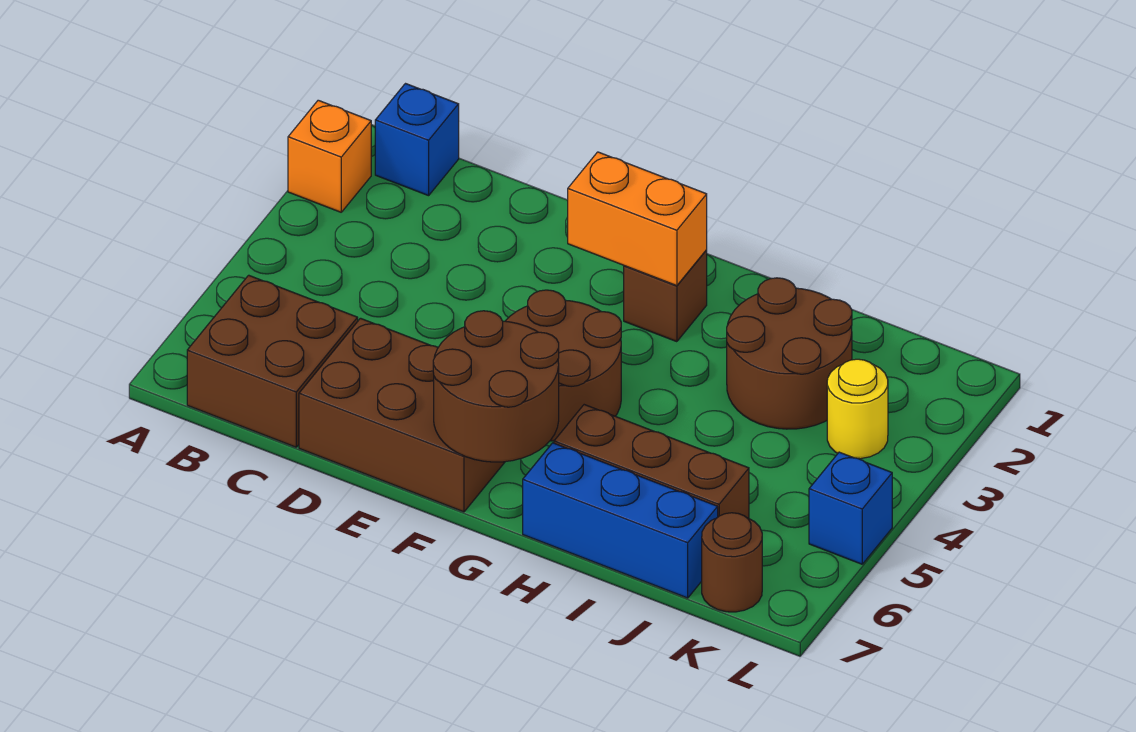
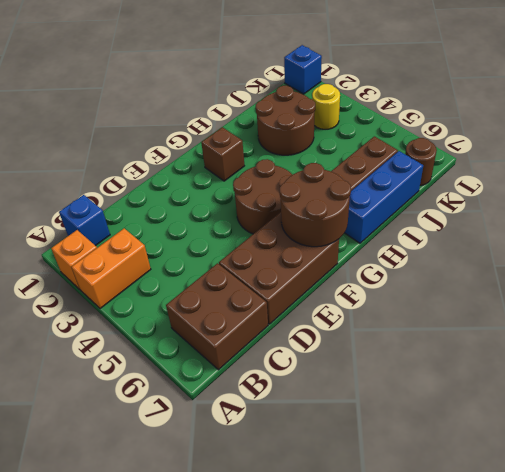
orange brick F2:G2 level 2 -> orange brick A3:B3 level 1
blue brick L5 level 1 -> blue brick L1 level 1

